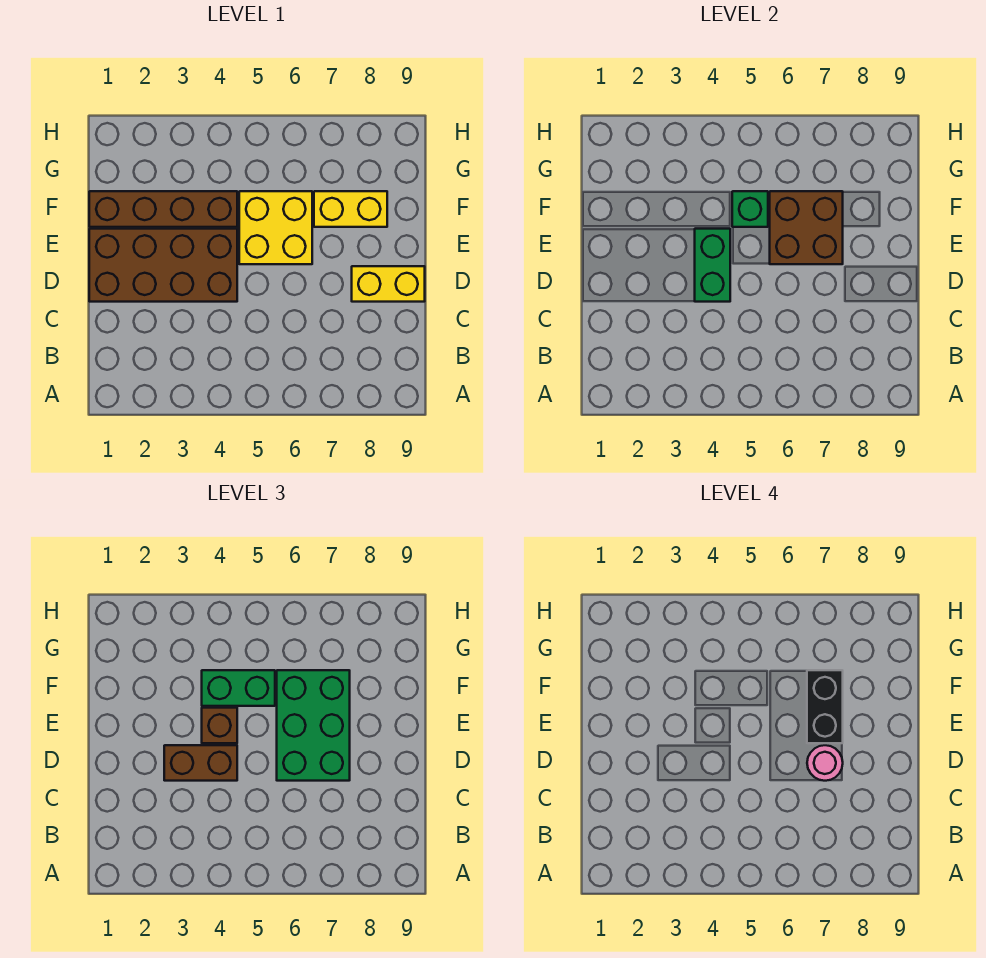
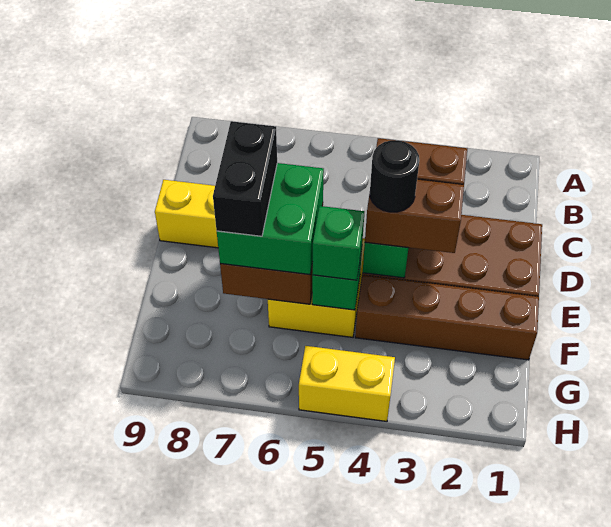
green brick D6:F7 level 3 -> green brick E6:F7 level 3
pink round brick D7 level 4 -> none
brown brick E4 level 3 -> brown brick E3:E4 level 3
none -> black round brick E4 level 4
green brick F4:F5 level 3 -> green brick F5 level 3
yellow brick F7:F8 level 1 -> yellow brick H4:H5 level 1

